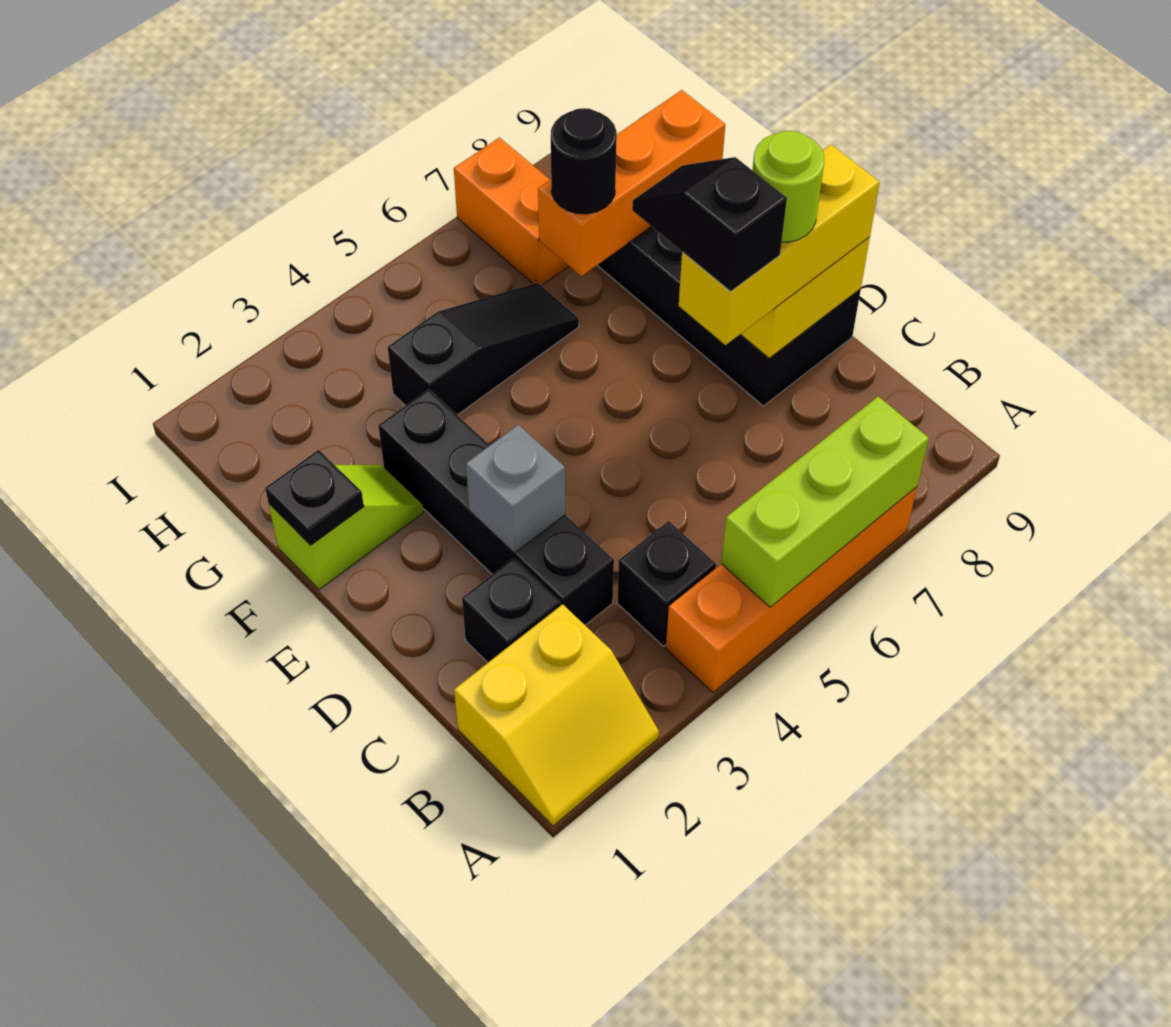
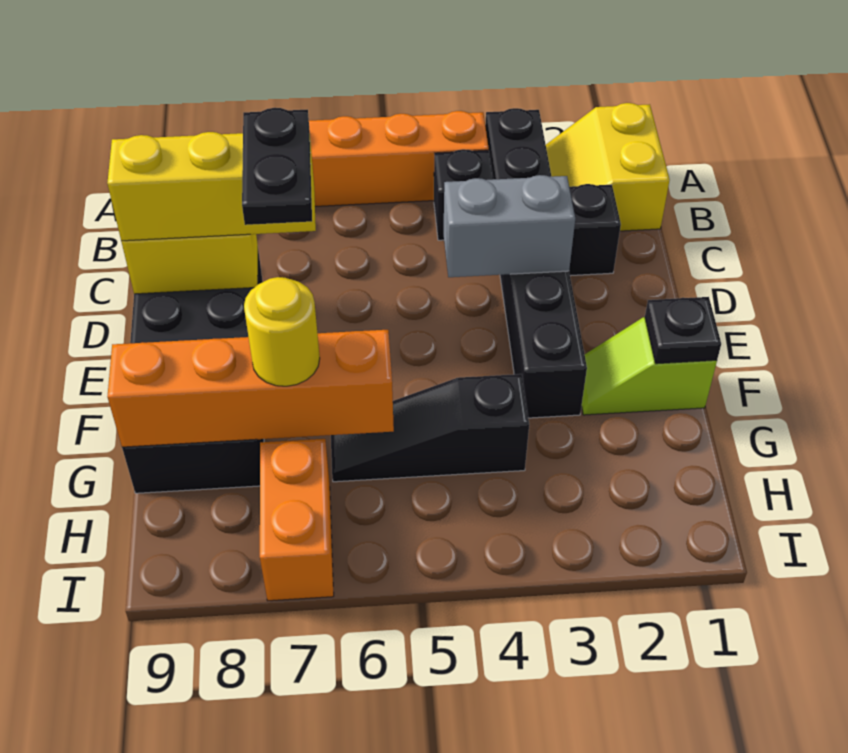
yellow slope A1:B2 level 1 top B -> yellow slope A1:B2 level 1 top 1
lime brick A5:A7 level 2 -> none
black brick C3:F3 level 1 -> black brick A3:F3 level 1
grey brick D3 level 2 -> grey brick D3:D4 level 2
black slope D7:E7 level 4 top D -> black plate D7:E7 level 4
lime round brick D8 level 4 -> none
orange brick G7:G9 level 2 -> orange brick G6:G9 level 2
black round brick G7 level 3 -> yellow round brick G7 level 3

